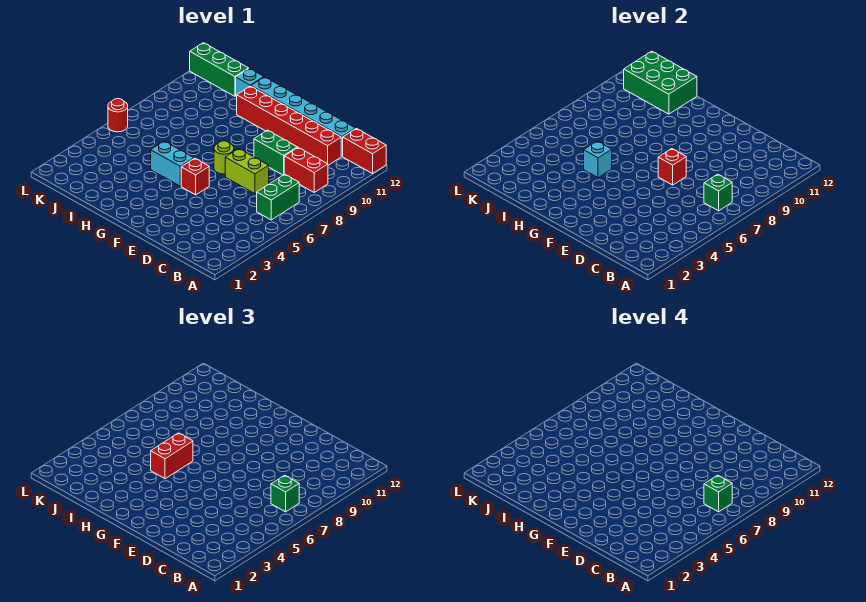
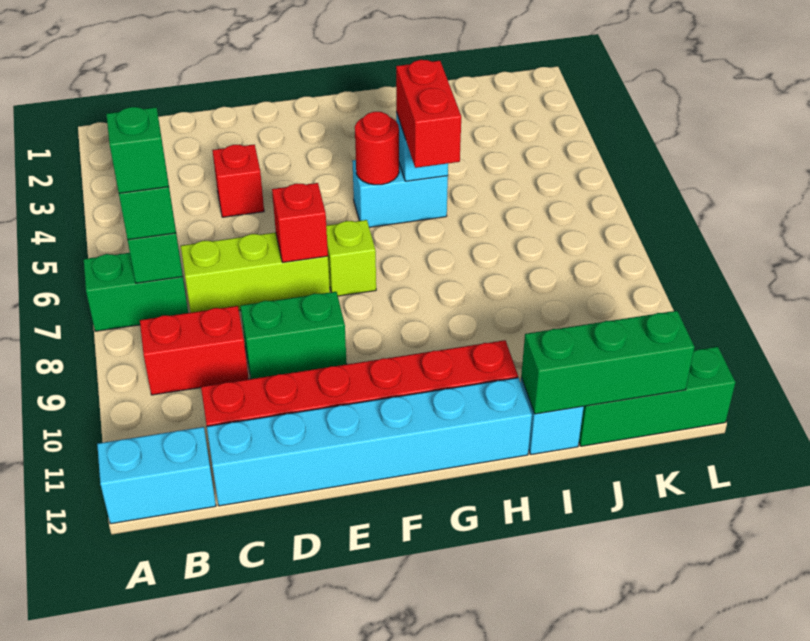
red brick A12:B12 level 1 -> cyan brick A12:B12 level 1
green brick B6:B7 level 1 -> green brick A7:B7 level 1
lime brick D7:E7 level 1 -> lime brick C7:E7 level 1
red brick F5 level 1 -> red brick D4 level 1
lime round brick F7 level 1 -> lime brick F7 level 1
green brick I11:K12 level 2 -> green brick I12:K12 level 2
red round brick L6 level 1 -> red round brick G5 level 2

